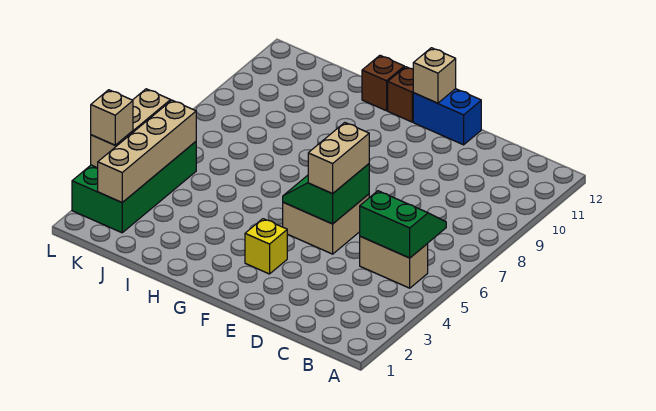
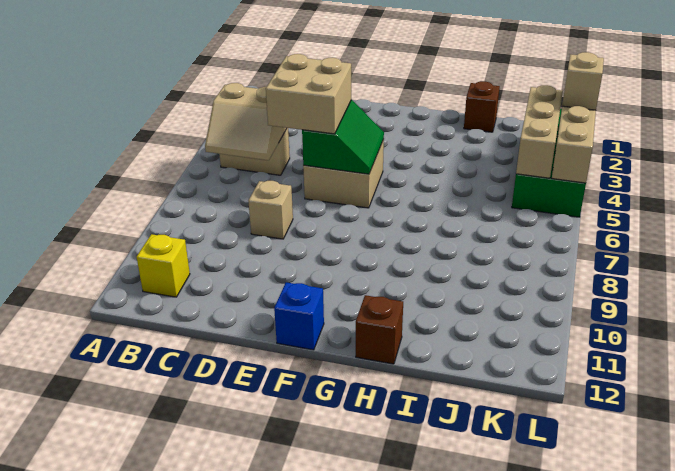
green slope B5:C6 level 2 top 5 -> tan slope B5:C6 level 2 top 5
tan brick E5:E6 level 3 -> tan brick D5:E6 level 3
blue brick E12:F12 level 1 -> blue brick F12 level 1
yellow brick F3 level 1 -> yellow brick B11 level 1
tan brick F12 level 2 -> tan brick D8 level 1
brown brick G12 level 1 -> brown brick I1 level 1
tan brick K2:K5 level 2 -> tan brick K3:K5 level 2

